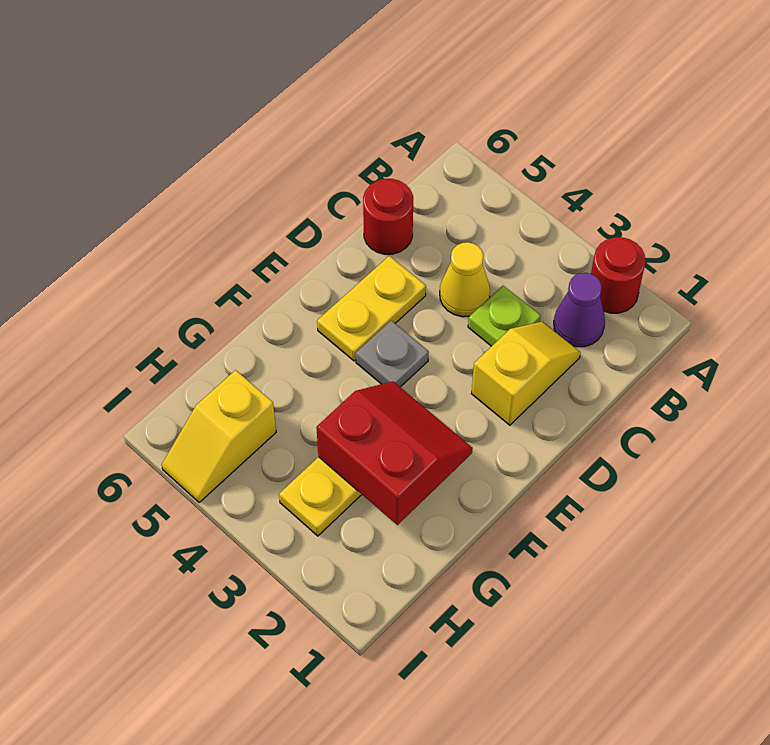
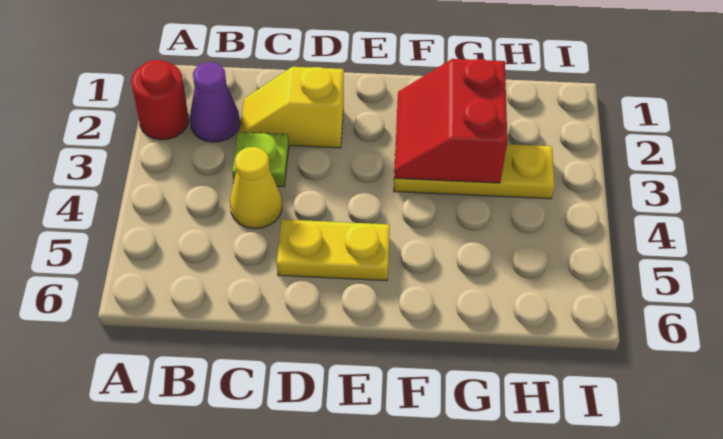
red round brick C6 level 1 -> none
grey plate E4 level 1 -> none
yellow slope H5:I5 level 1 top H -> none

